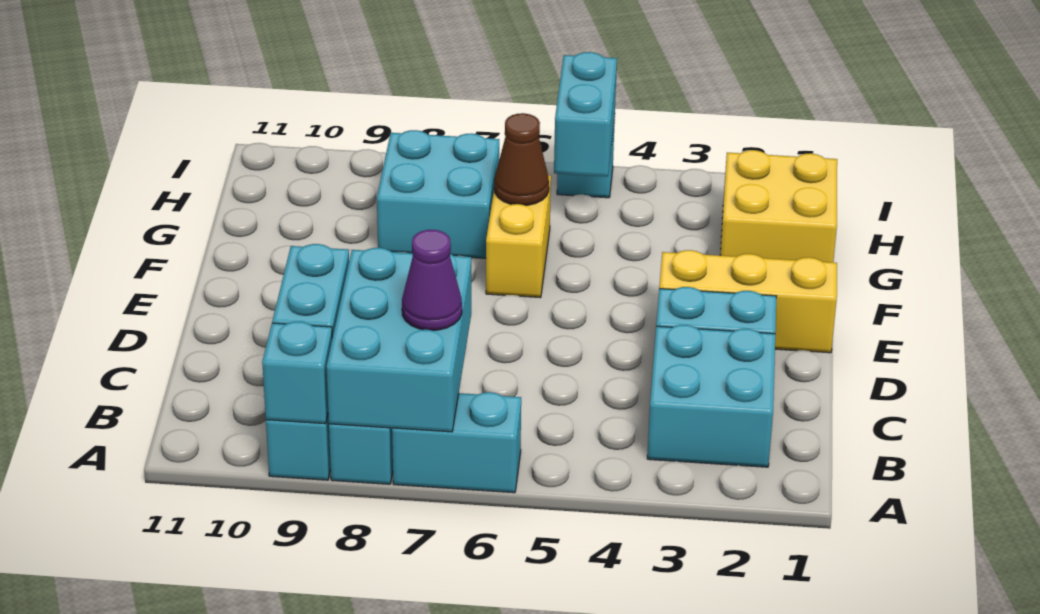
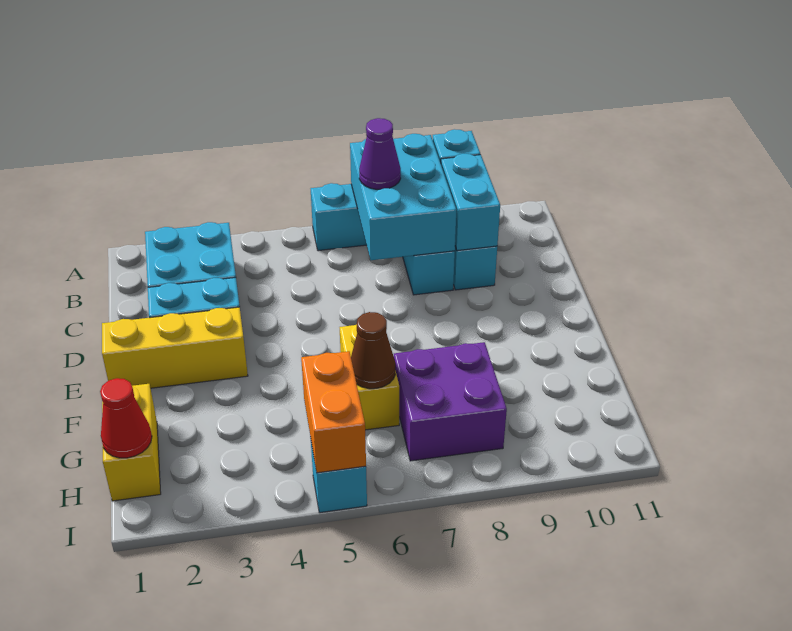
yellow brick G1:H2 level 1 -> yellow brick G1:H1 level 1
cyan brick G7:H8 level 1 -> purple brick G7:H8 level 1
none -> red cone H1 level 2
cyan brick H5:I5 level 2 -> orange brick H5:I5 level 2

